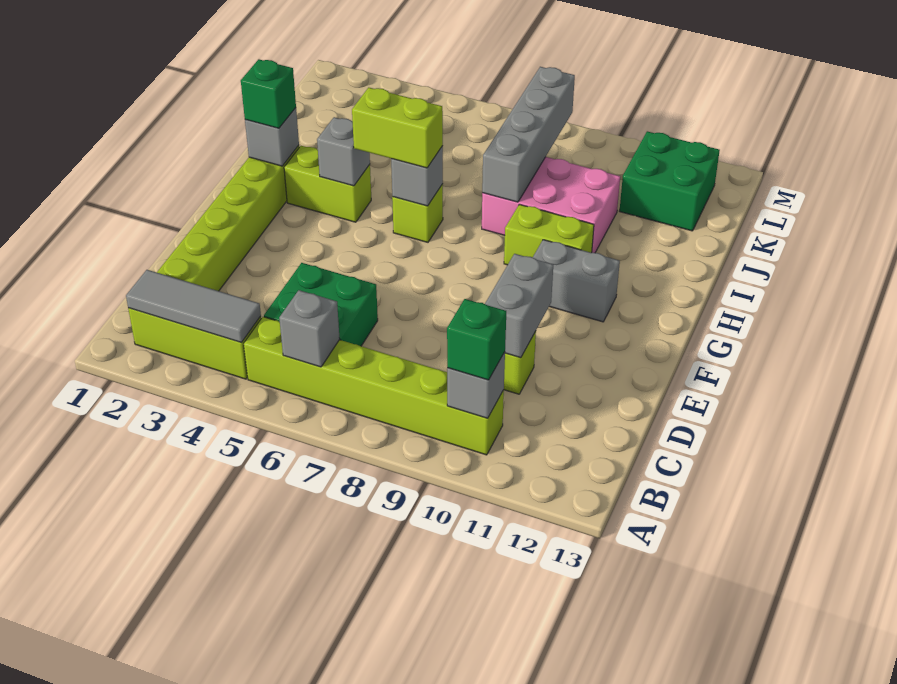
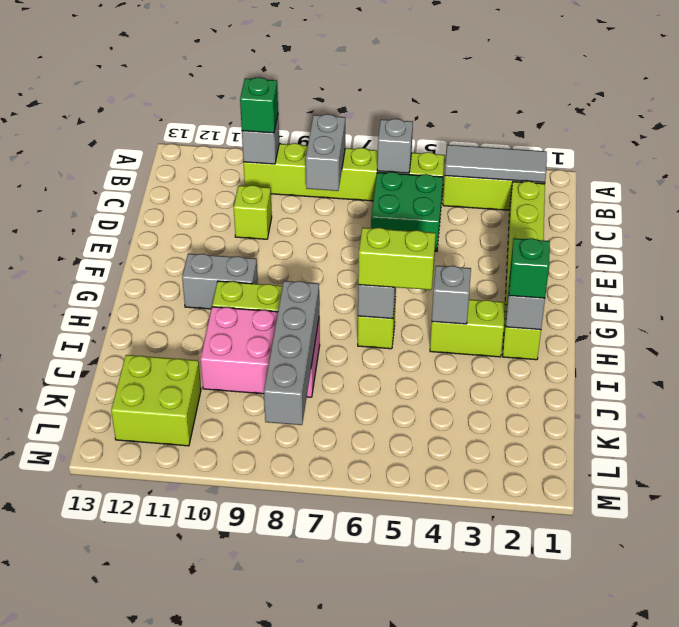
grey brick D10:E10 level 2 -> grey brick B8:C8 level 2
green brick K11:L12 level 1 -> lime brick K11:L12 level 1

